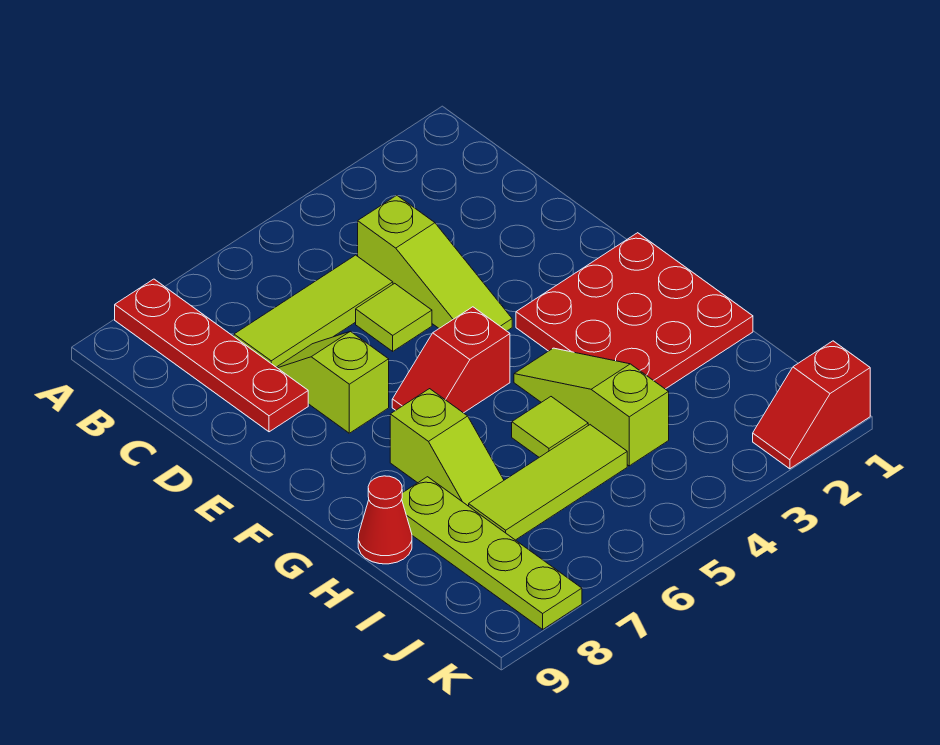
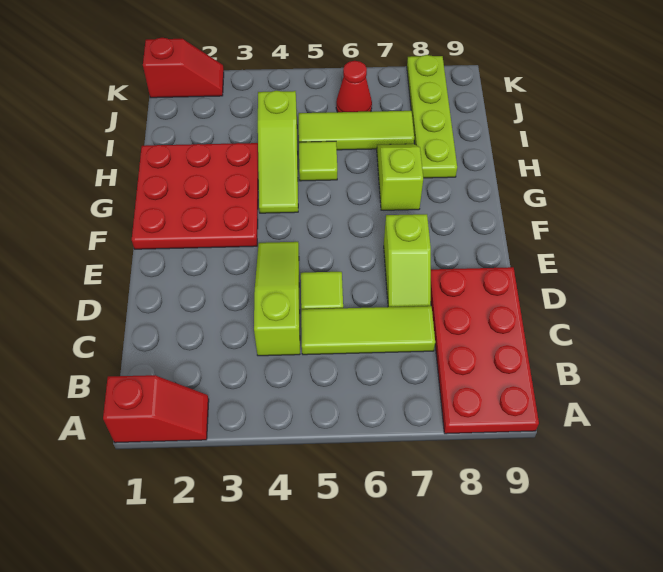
red plate A8:D8 level 1 -> red plate A8:D9 level 1
red slope F5:F6 level 1 top 5 -> red slope A1:A2 level 1 top 1
red cone H9 level 1 -> red cone J6 level 1

